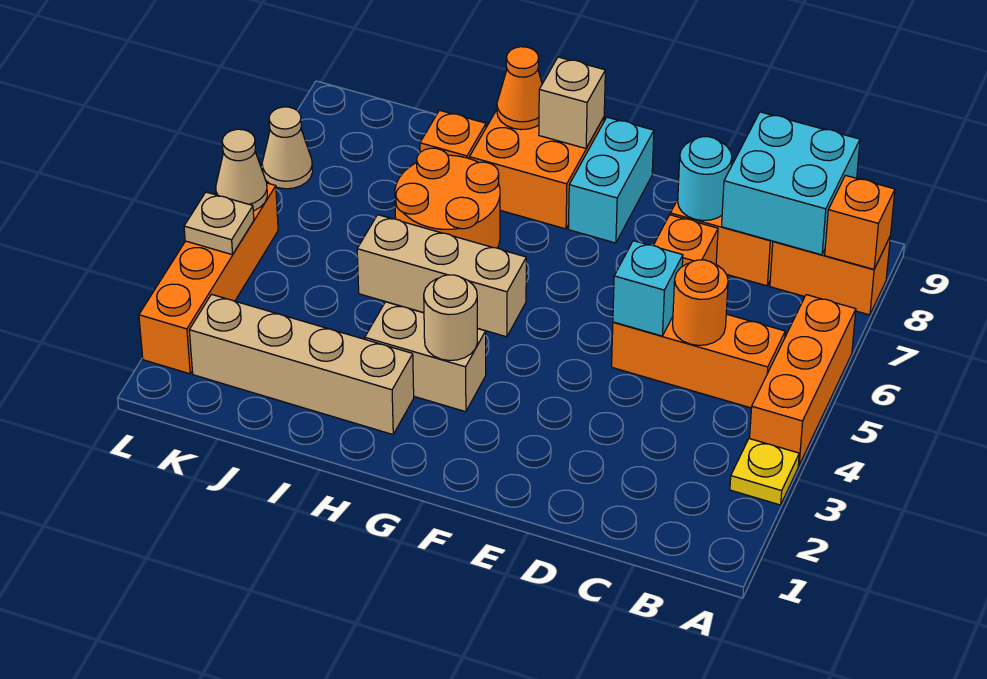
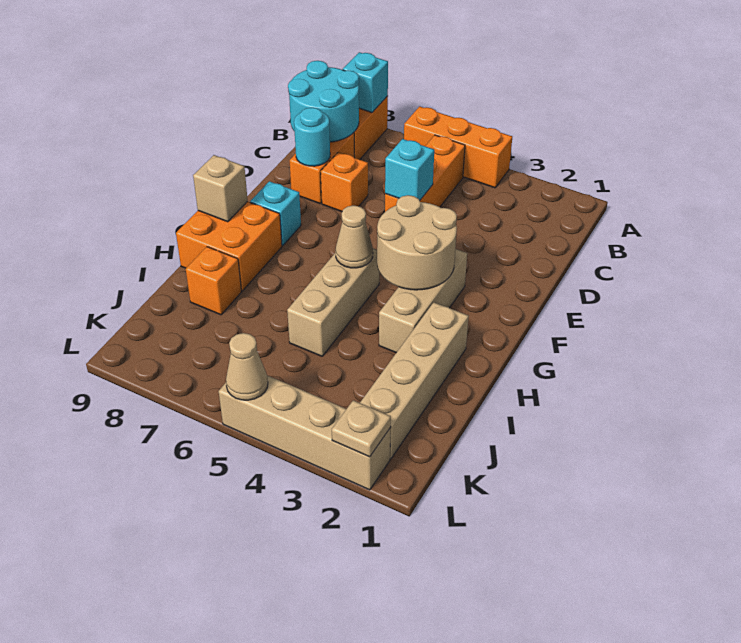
yellow plate A3 level 1 -> none
orange brick A8 level 2 -> cyan brick A8 level 2
cyan brick B8:C9 level 2 -> cyan round brick B8:C9 level 2
orange round brick C5 level 2 -> none
cyan brick F8:F9 level 1 -> cyan brick F8 level 1
tan brick G3:H3 level 1 -> tan brick F3:H3 level 1
tan round brick G3 level 2 -> tan round brick F3:G4 level 2
orange round brick H6:I7 level 1 -> none
orange cone H9 level 2 -> none
orange brick L2:L5 level 1 -> tan brick L2:L5 level 1
tan plate L4 level 2 -> tan plate L2 level 2
tan cone L7 level 1 -> tan cone G5 level 2

